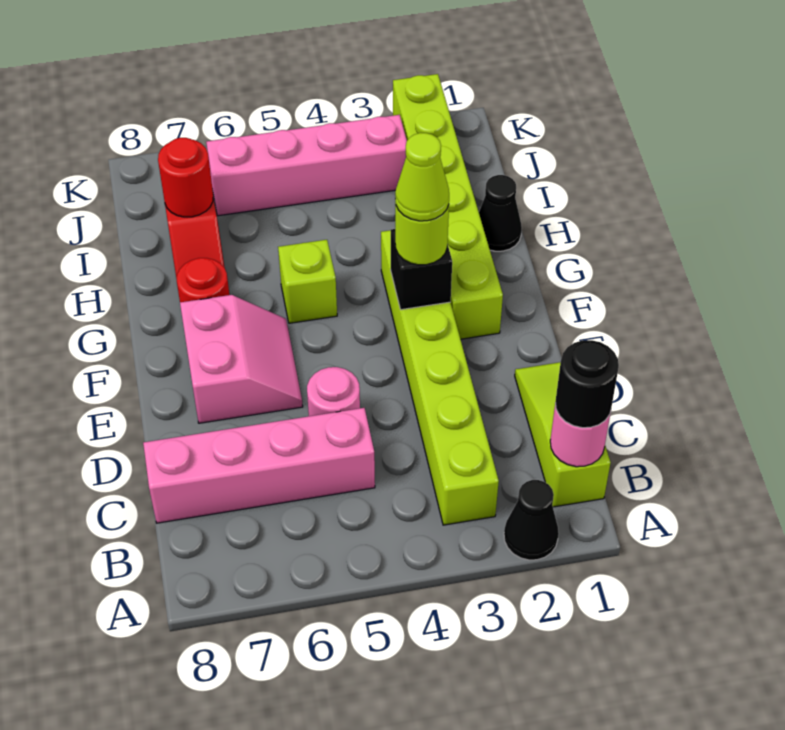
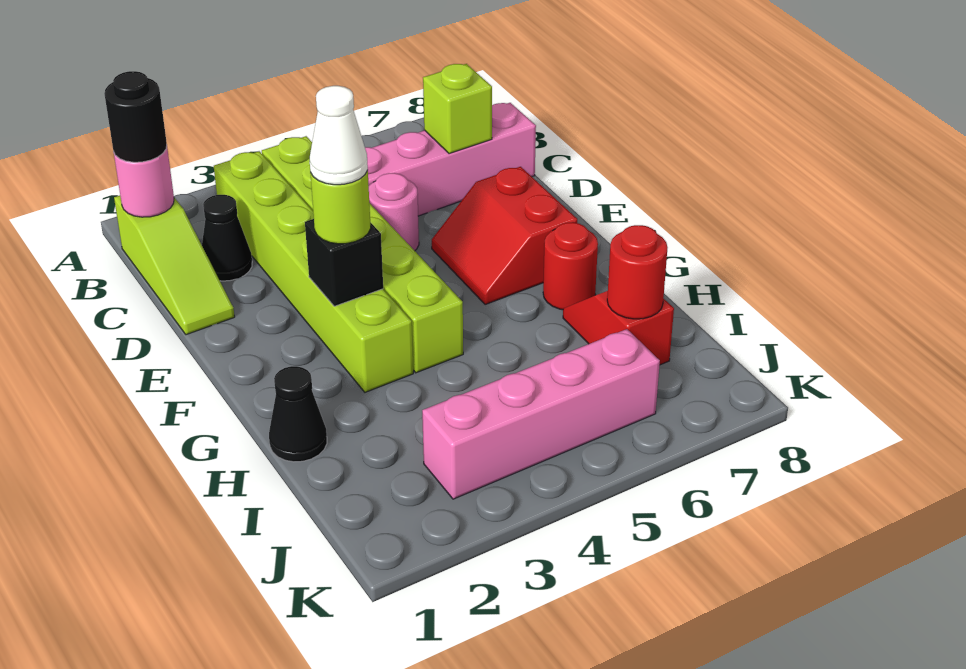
black cone A2 level 1 -> black cone C2 level 1
pink slope E6:F7 level 1 top 7 -> red slope E6:F7 level 1 top 7
lime brick F2:K2 level 1 -> lime brick B4:G4 level 1
lime cone F3 level 4 -> white cone F3 level 4
lime brick G5 level 1 -> lime brick C7 level 2

